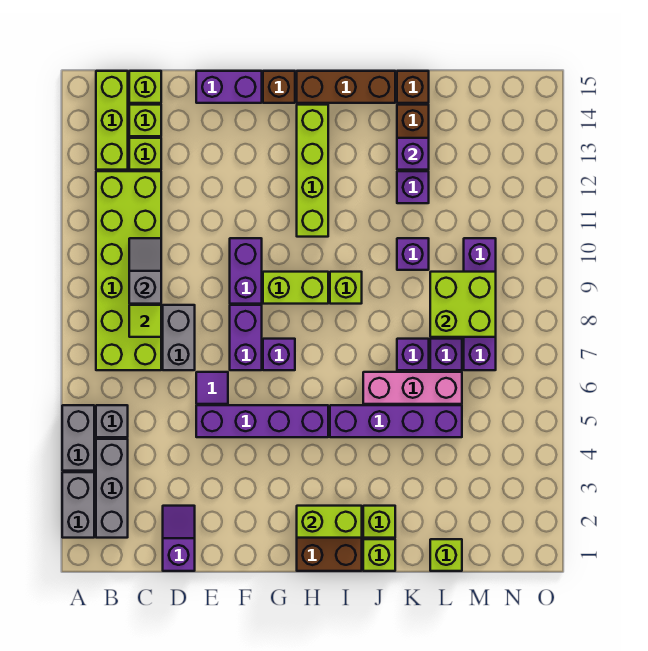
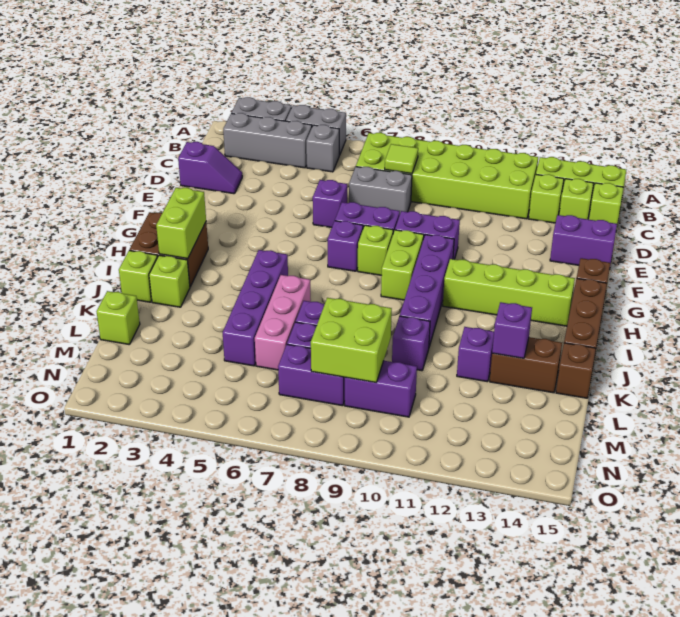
grey slope C9:C10 level 2 top 9 -> none
purple brick E5:H5 level 1 -> purple brick G10:J10 level 1
purple tile E6 level 1 -> purple brick E6 level 1
purple brick E15:F15 level 1 -> purple brick E14:E15 level 1
lime brick I9 level 1 -> lime brick G8 level 1

